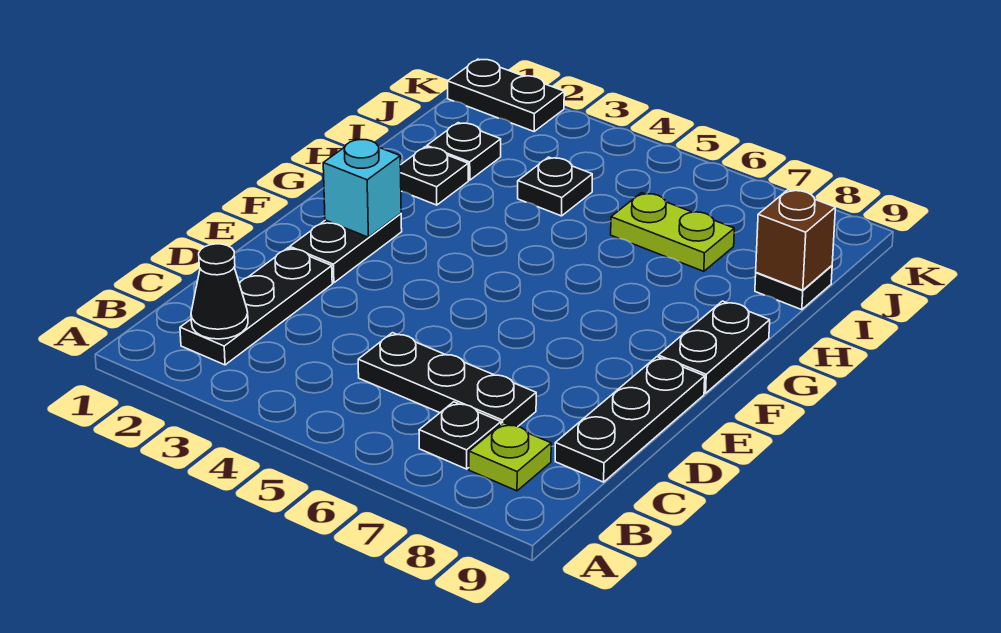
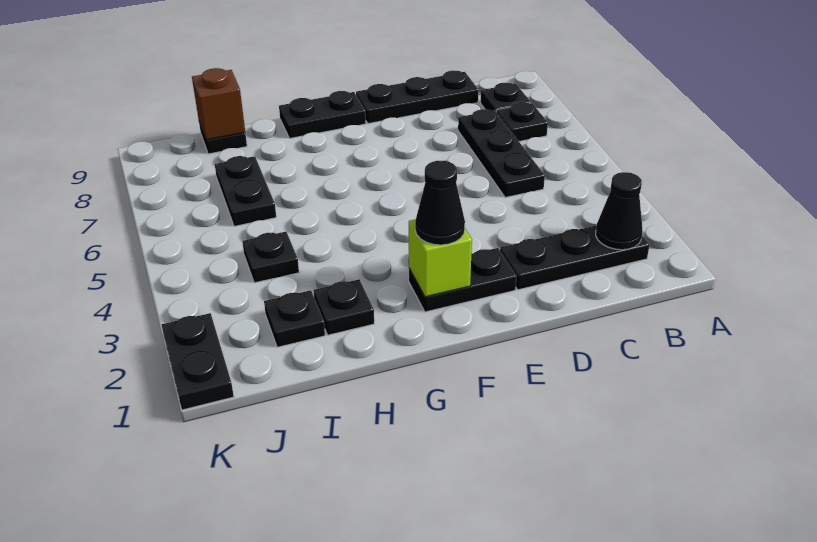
lime plate B8 level 1 -> black plate B8 level 1
cyan brick F2 level 2 -> lime brick F2 level 2
none -> black cone F2 level 3
lime plate I6:I7 level 1 -> black plate I6:I7 level 1

